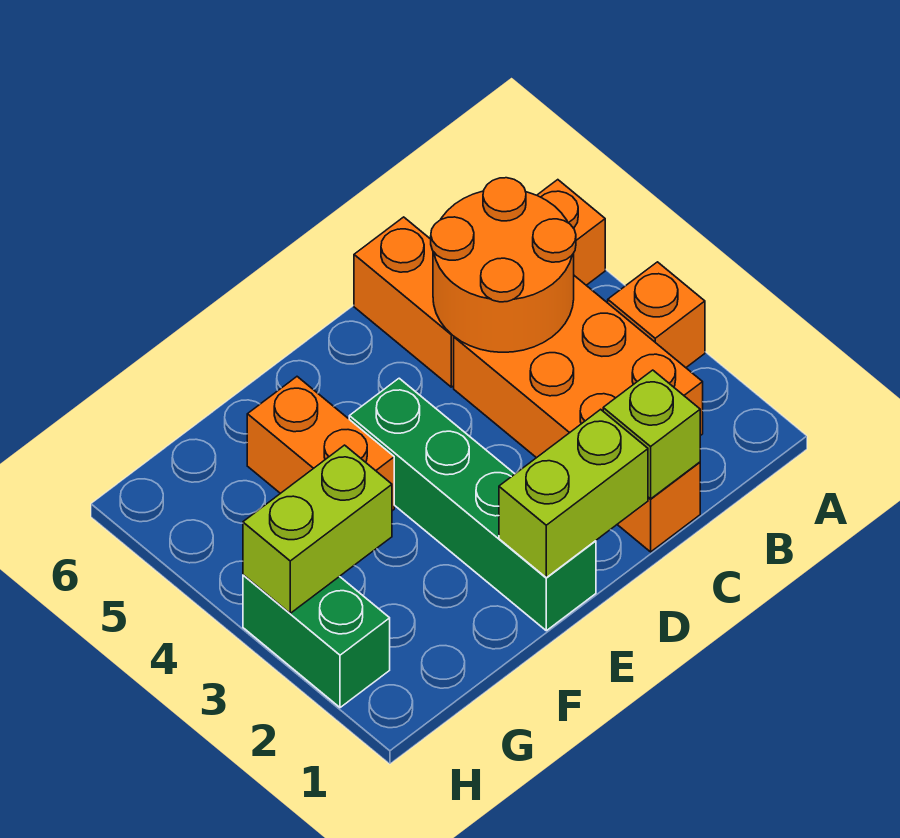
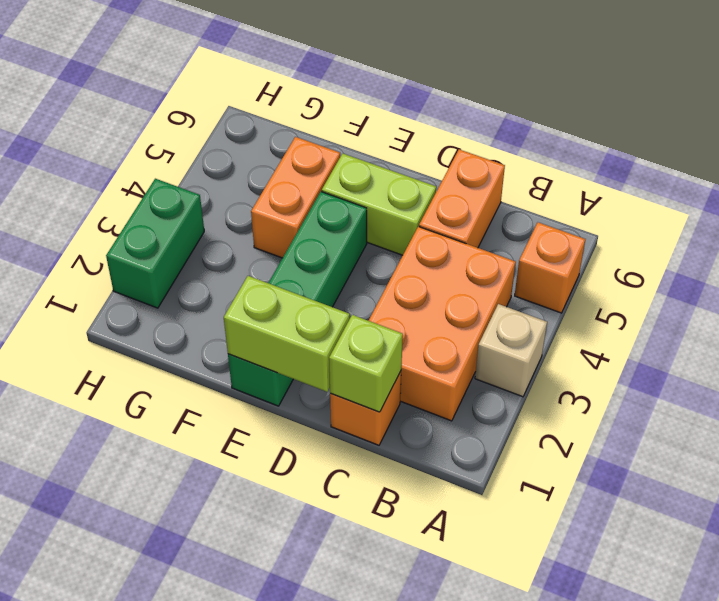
orange brick A3 level 1 -> tan brick A3 level 1
orange round brick B4:C5 level 2 -> none
lime brick G3:H3 level 2 -> lime brick D5:E5 level 1

